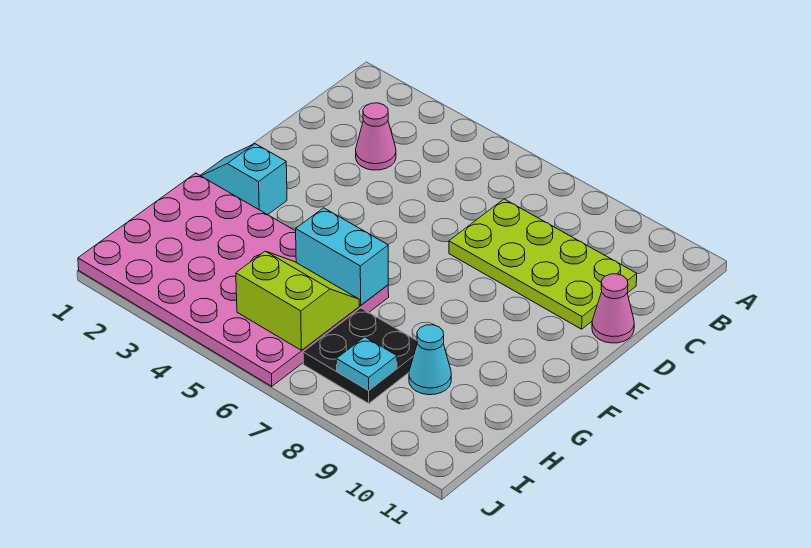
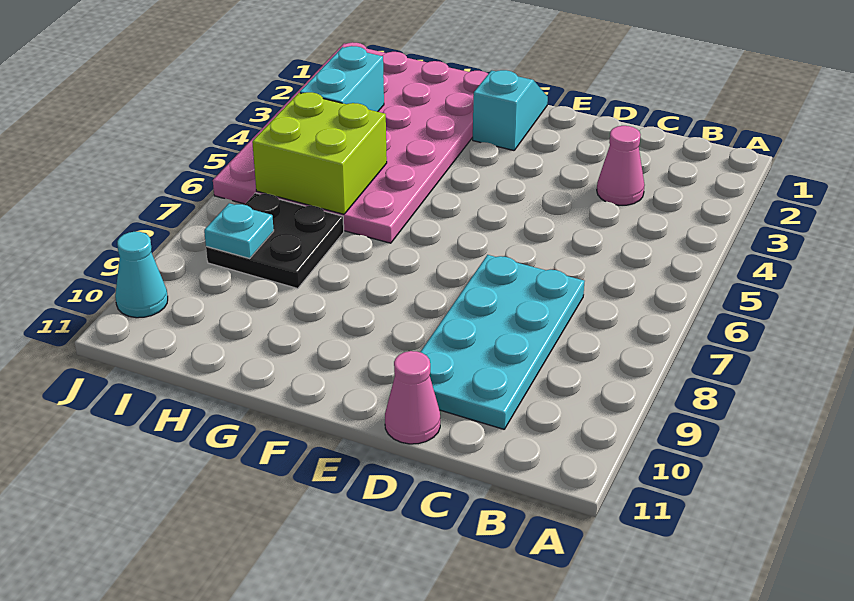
lime plate C7:D10 level 1 -> cyan plate C7:D10 level 1
cyan brick G5:G6 level 2 -> cyan brick I3:I4 level 2
lime slope H5:I6 level 2 top I -> lime brick H5:I6 level 2
cyan cone H9 level 1 -> cyan cone J10 level 1

